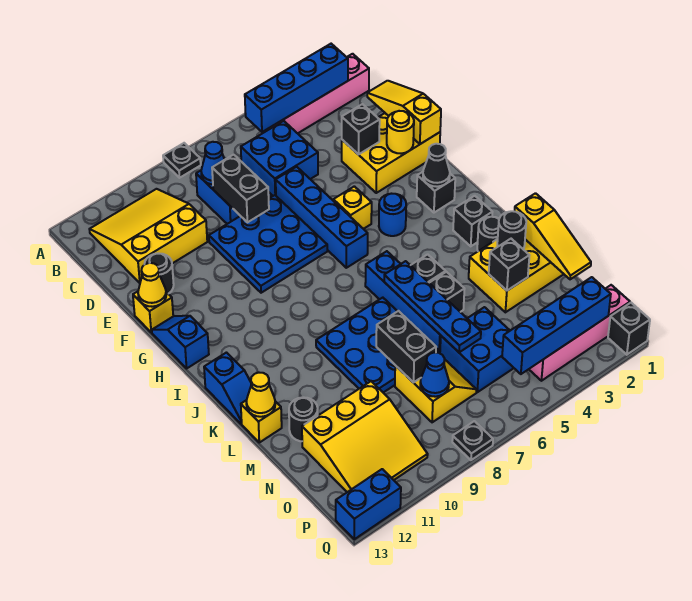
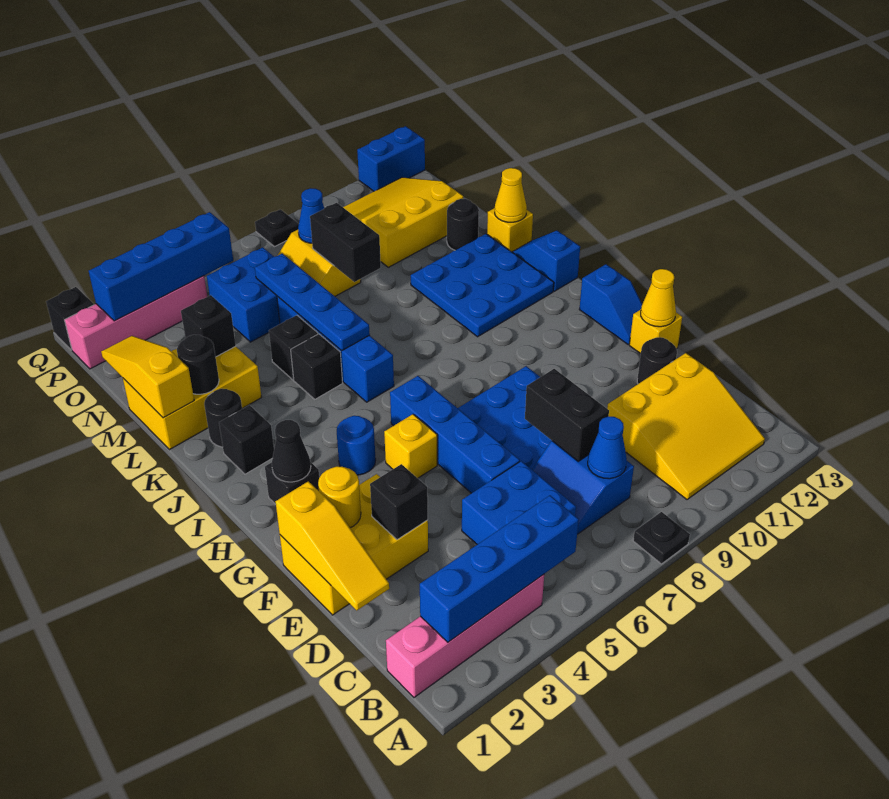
blue plate K7:M9 level 1 -> blue plate J10:L12 level 1

